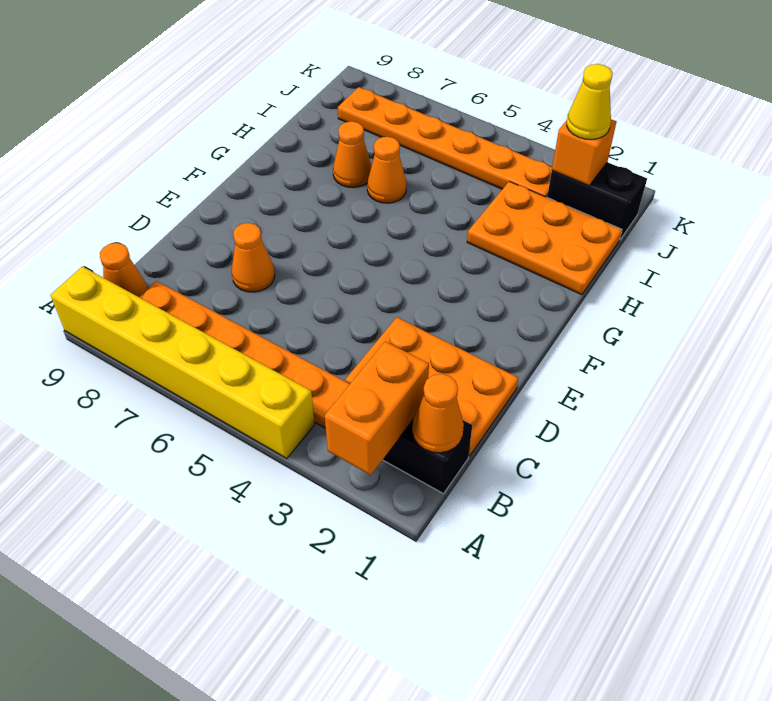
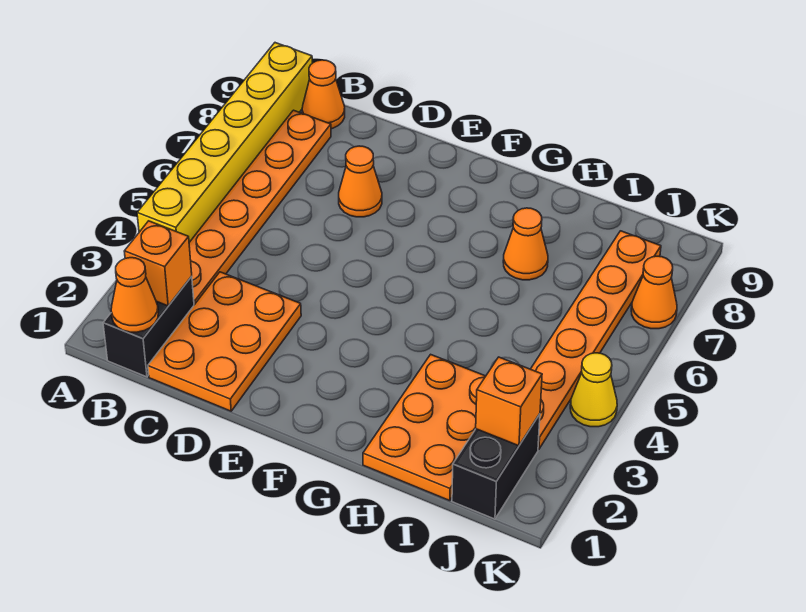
orange brick A2:B2 level 2 -> orange brick B2 level 2
orange cone H6 level 1 -> orange cone K7 level 1
yellow cone J2 level 3 -> yellow cone K4 level 1

